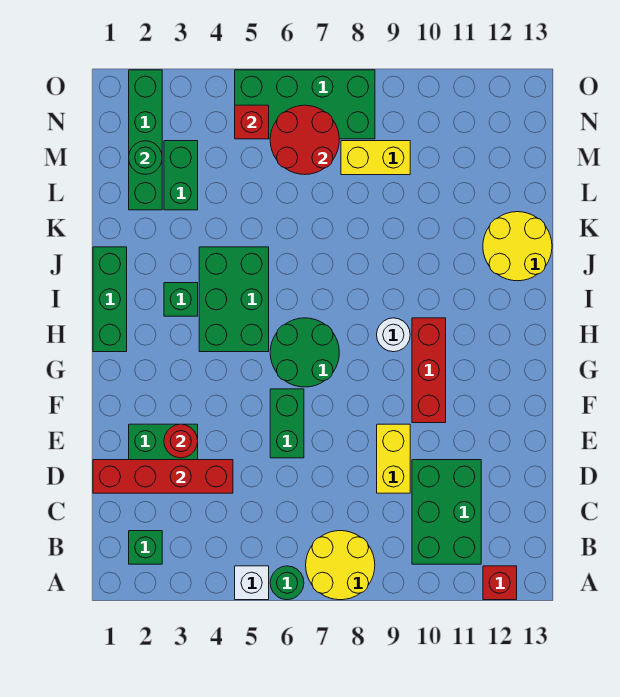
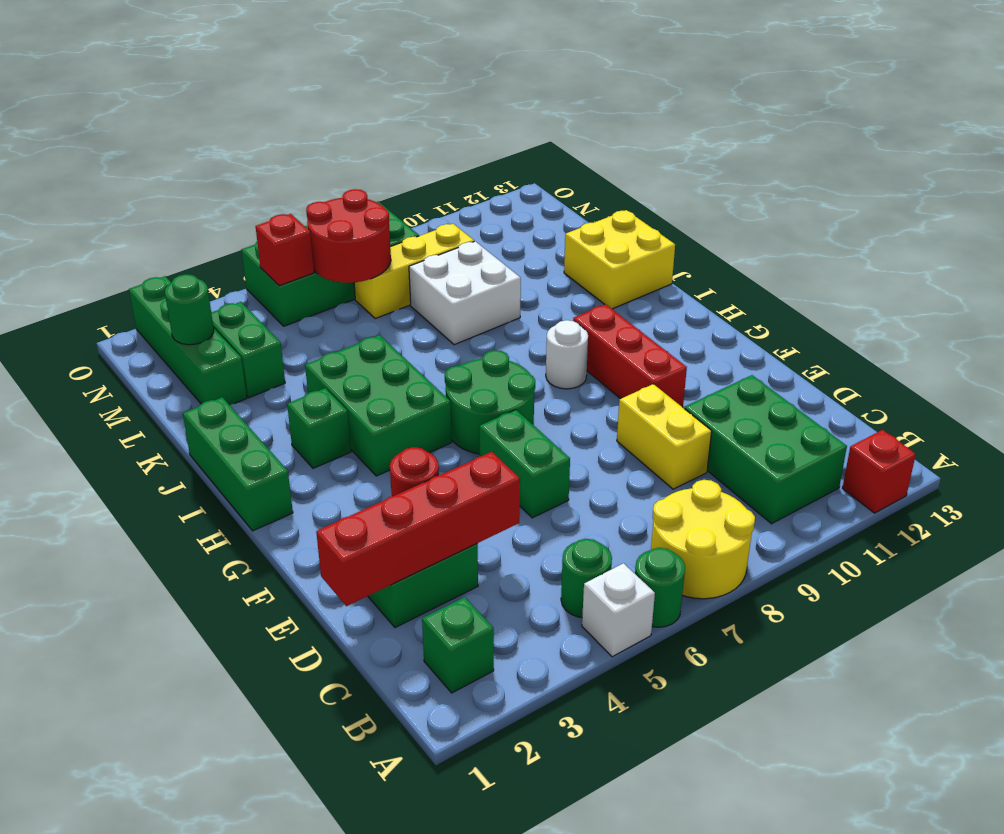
none -> green round brick B5 level 1
yellow round brick J12:K13 level 1 -> yellow brick J12:K13 level 1
none -> white brick K8:L9 level 1
yellow brick M8:M9 level 1 -> yellow brick M7:M9 level 1

